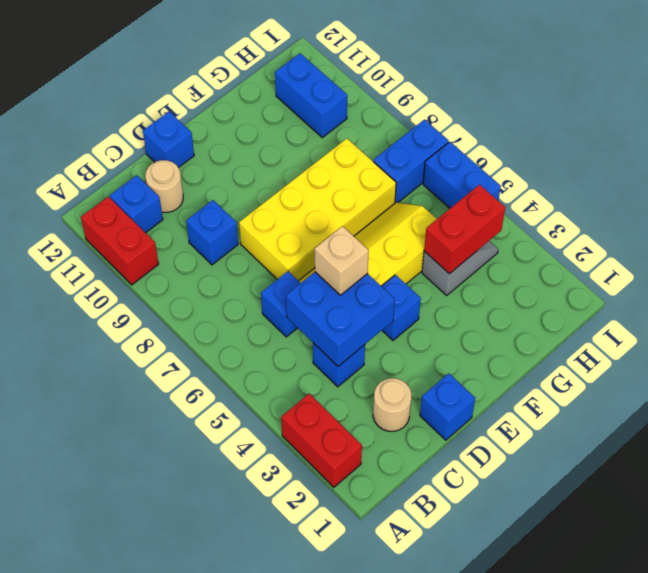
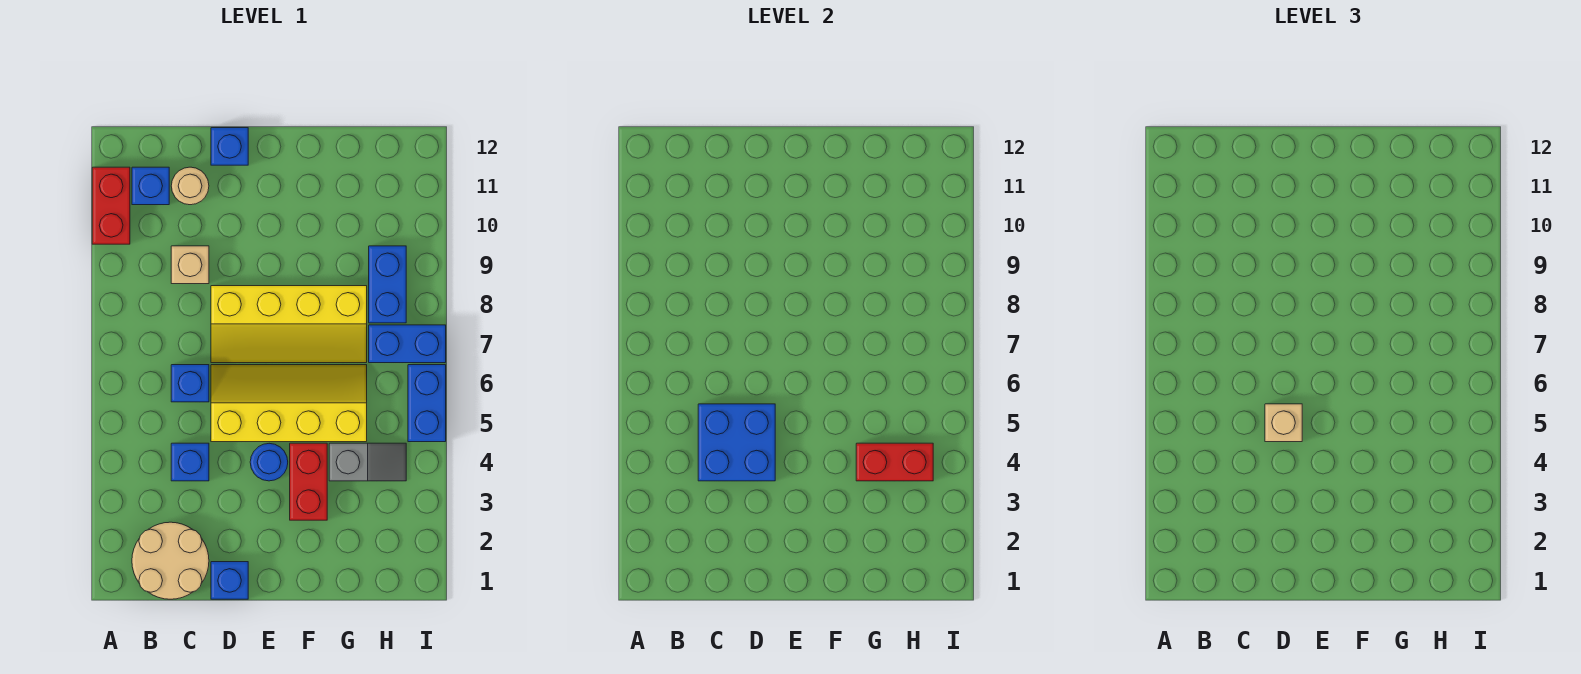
red brick A2:A3 level 1 -> red brick F3:F4 level 1
tan round brick C2 level 1 -> tan round brick B1:C2 level 1
blue brick C9 level 1 -> tan brick C9 level 1
yellow brick D7:G8 level 1 -> yellow slope D7:G8 level 1 top 8
blue brick E4 level 1 -> blue round brick E4 level 1
blue brick H10:H11 level 1 -> blue brick H8:H9 level 1

